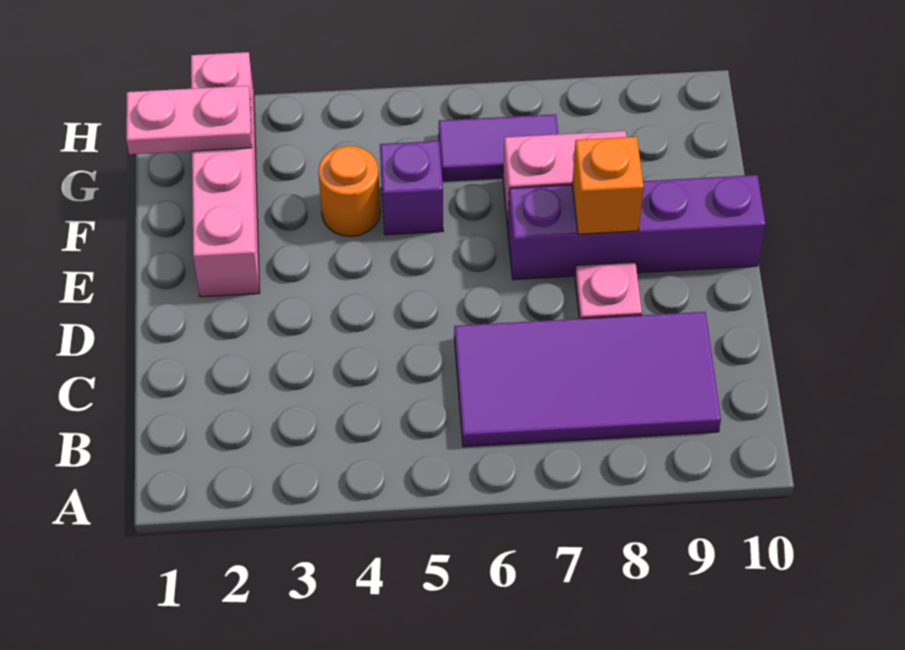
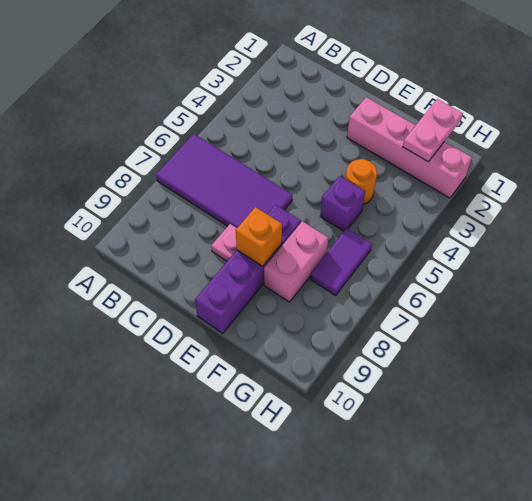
purple tile B6:C9 level 1 -> purple tile A6:D7 level 1

